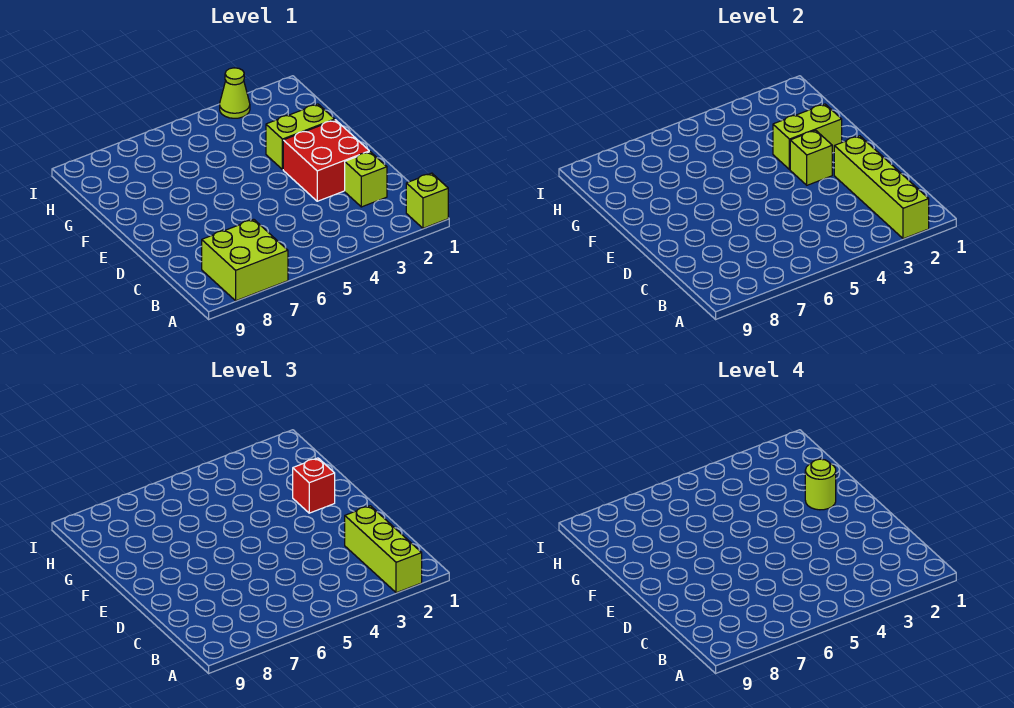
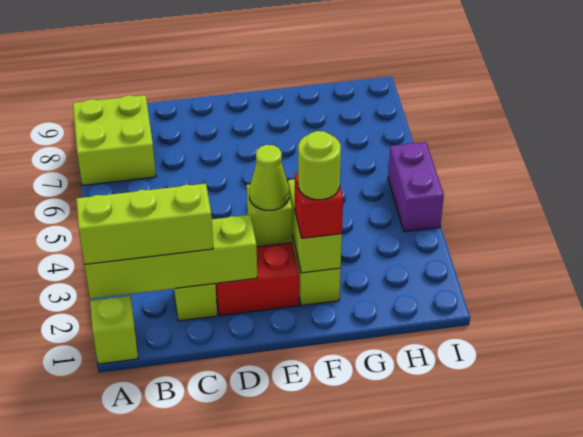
lime cone I3 level 1 -> lime cone E3 level 3
none -> purple brick I4:I5 level 1

